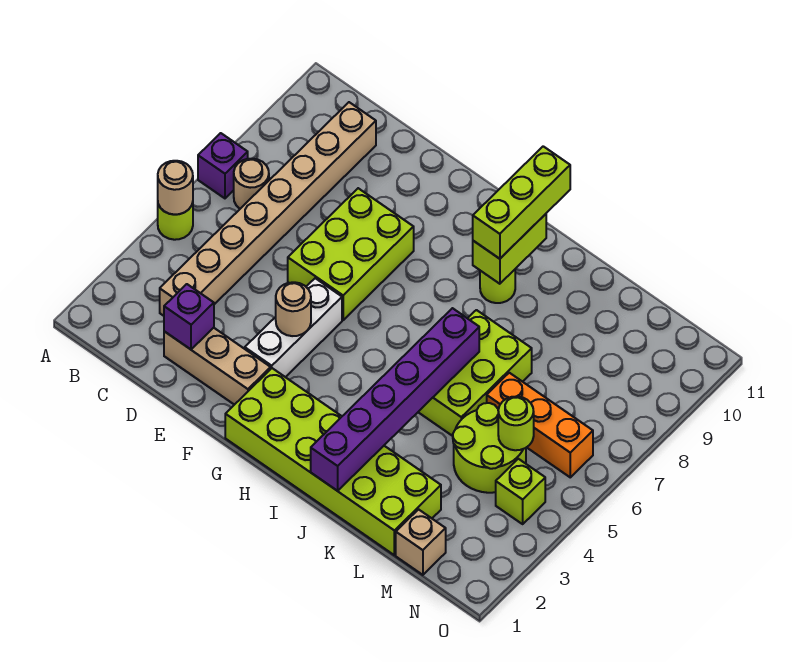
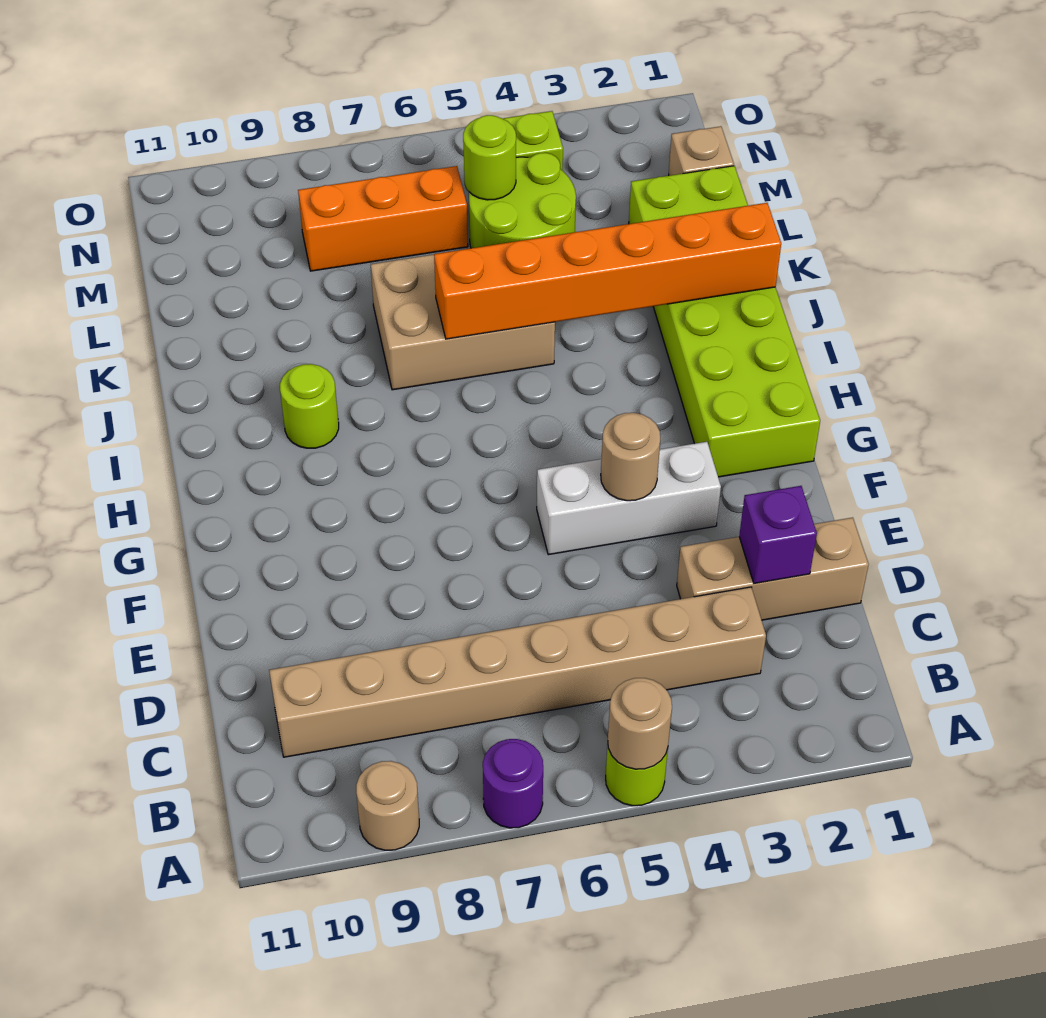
purple brick A7 level 1 -> purple round brick A7 level 1
tan round brick B7 level 1 -> tan round brick A9 level 1
tan brick D2:F2 level 1 -> tan brick D1:D3 level 1
lime brick E6:F8 level 1 -> none
lime brick I9:I10 level 2 -> none
lime brick I9:I11 level 3 -> none
purple brick J1:J6 level 2 -> orange brick J1:J6 level 2
lime brick J5:K7 level 1 -> tan brick J5:K7 level 1
orange brick L6:N6 level 1 -> orange brick M6:M8 level 1

